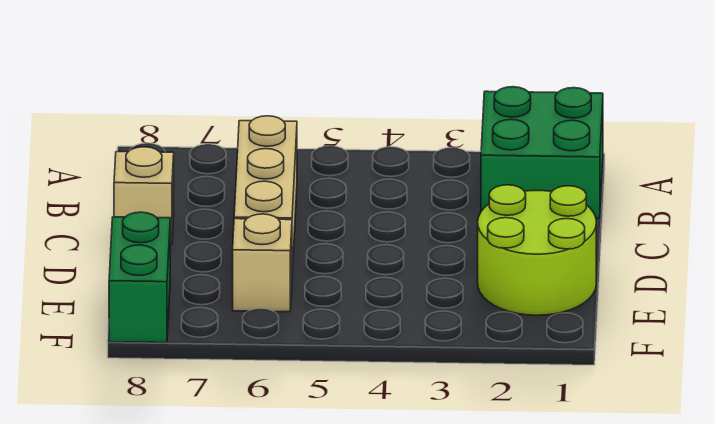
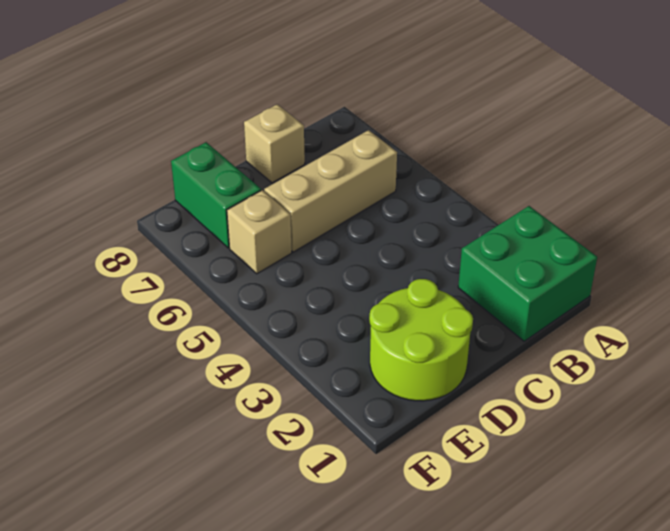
green brick E8:F8 level 1 -> green brick E7:E8 level 1

